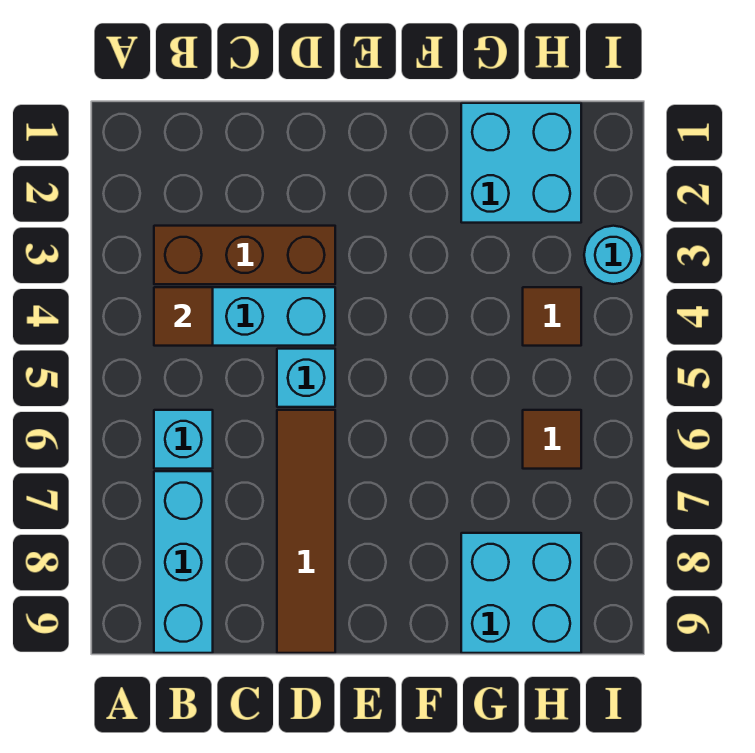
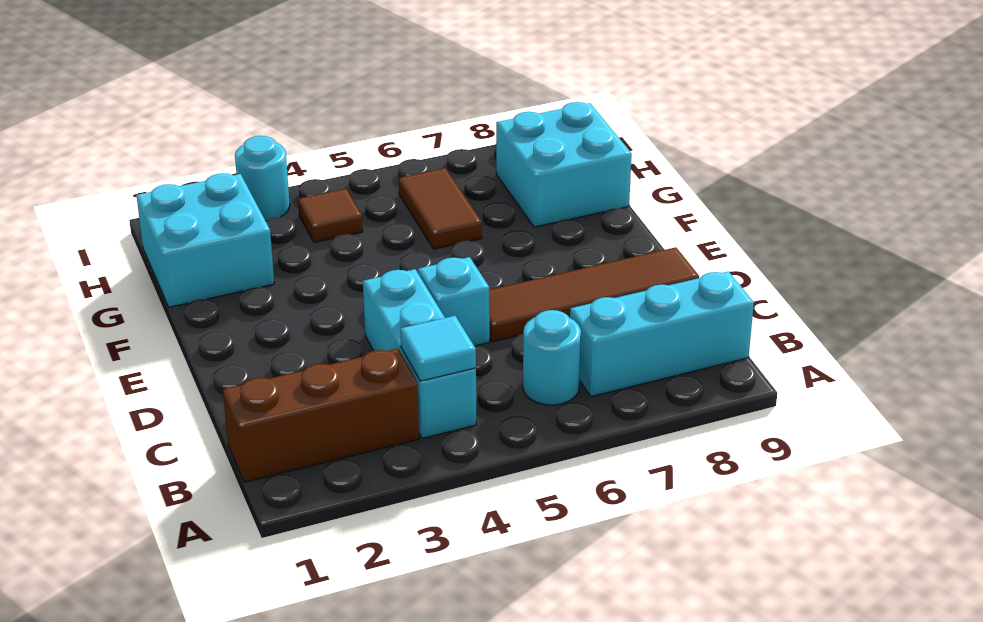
brown brick B3:D3 level 1 -> brown brick B1:B3 level 1
brown tile B4 level 2 -> cyan tile B4 level 2
cyan brick B6 level 1 -> cyan round brick B6 level 1
brown tile H6 level 1 -> brown tile G6:H6 level 1

